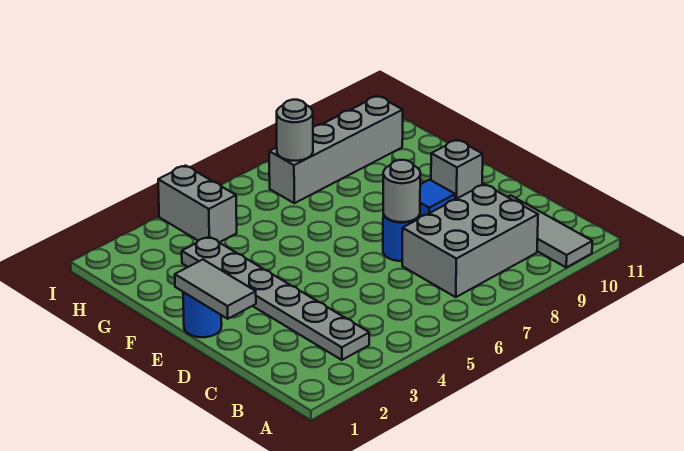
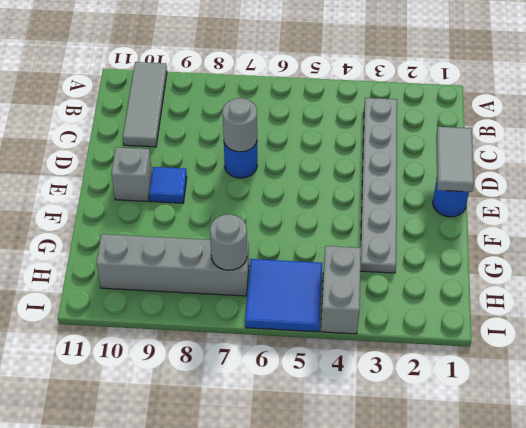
grey brick B7:C9 level 1 -> none
none -> blue tile H5:I6 level 1

